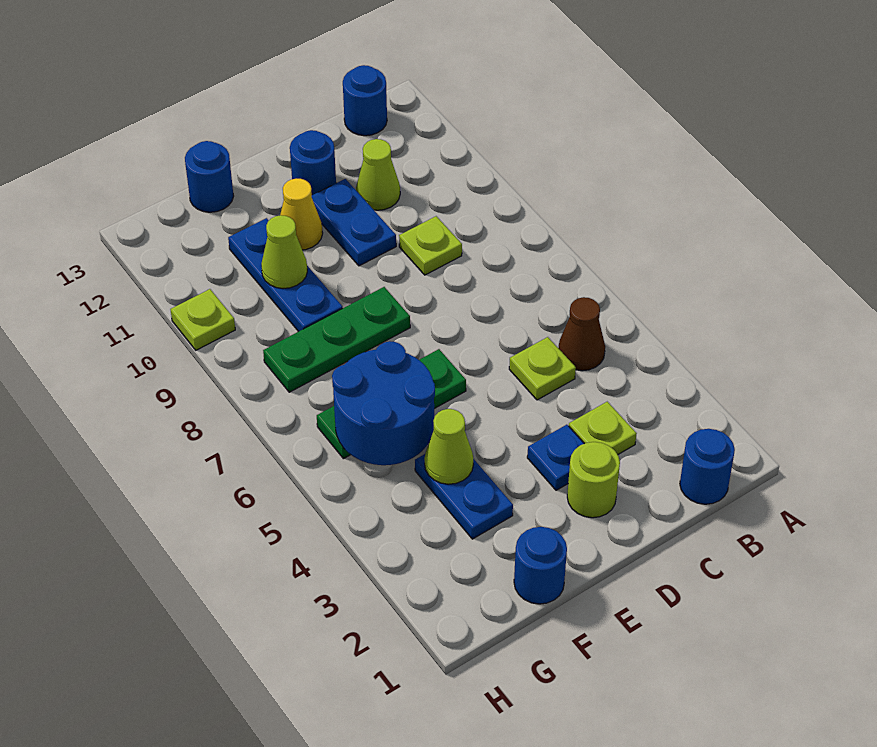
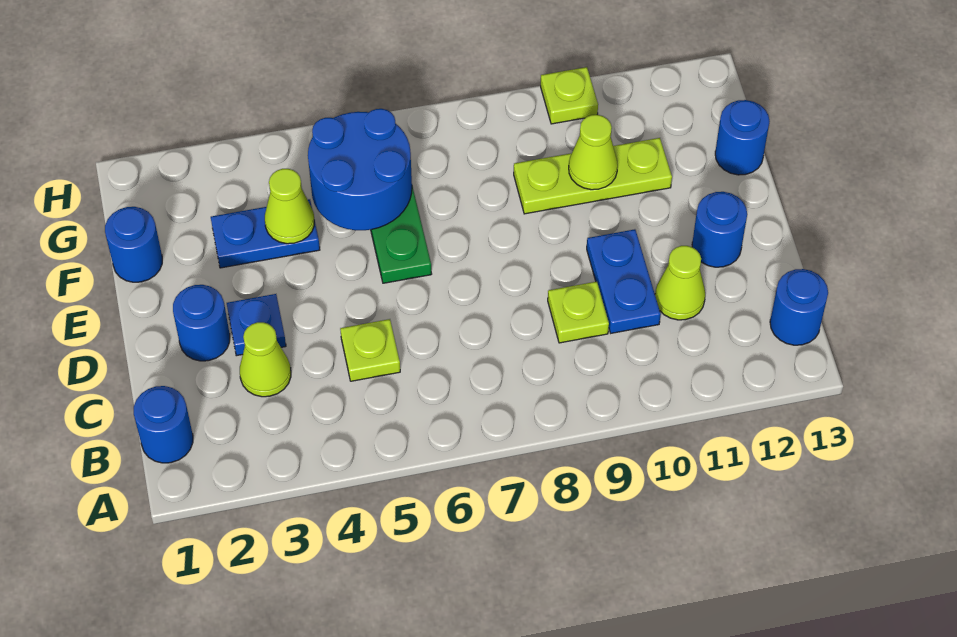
brown cone B5 level 1 -> none
lime plate C3 level 1 -> lime cone C3 level 1
lime round brick D2 level 1 -> blue round brick D2 level 1
blue plate D10:D11 level 1 -> blue plate C10:D10 level 1
green plate E8:G8 level 1 -> none
yellow cone E11 level 1 -> none
blue plate F9:F11 level 1 -> lime plate F9:F11 level 1

